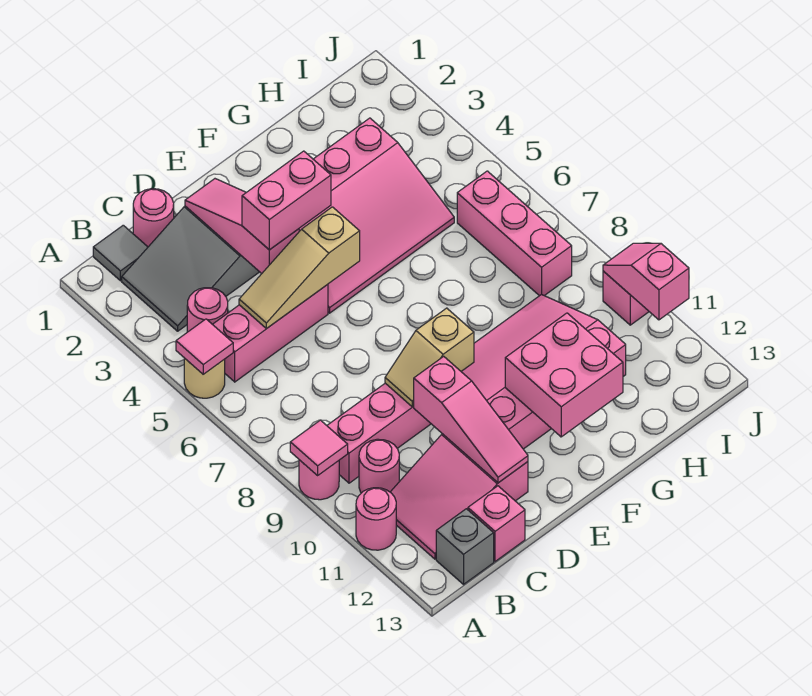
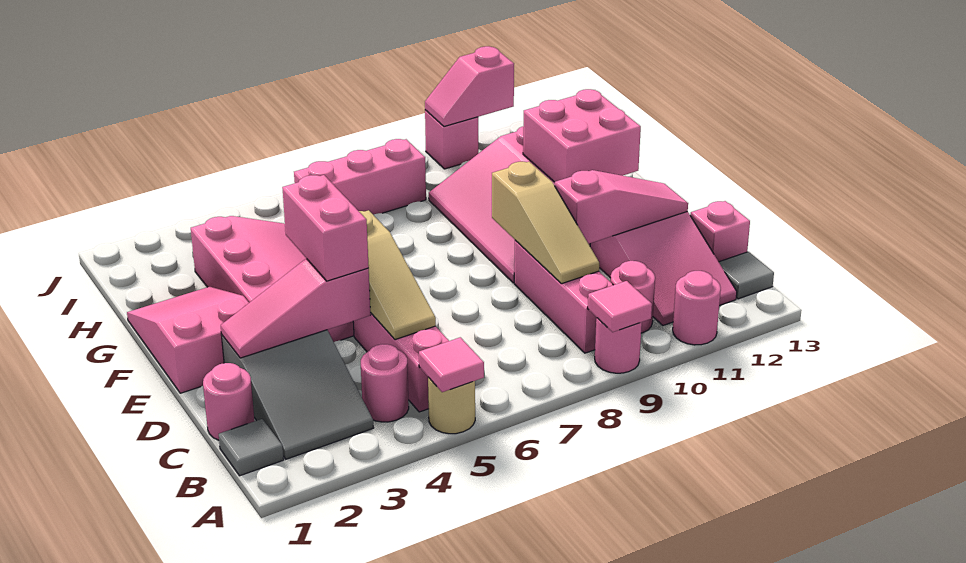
grey brick B13 level 1 -> grey tile B13 level 1
tan slope D9:E9 level 2 top E -> tan slope C9:E9 level 2 top E
none -> pink slope E1:G2 level 1 top E

